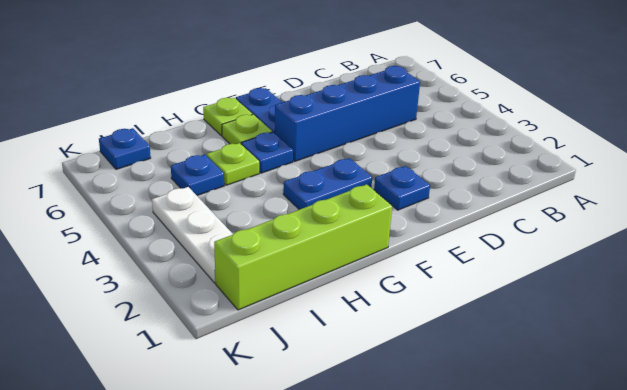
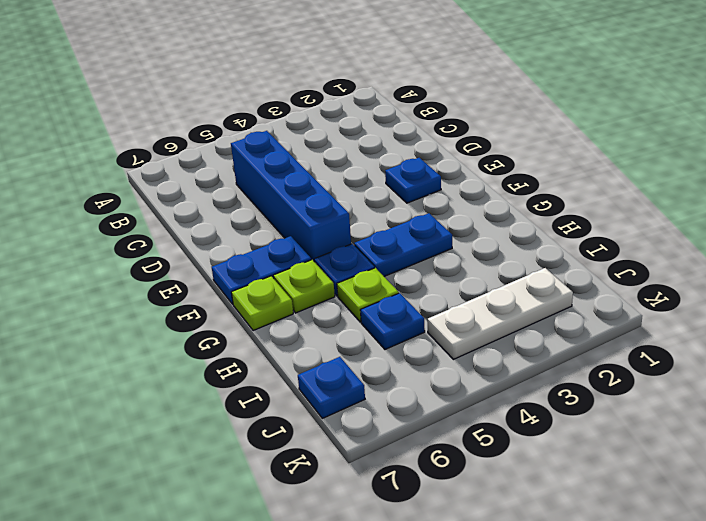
blue plate F3:G3 level 1 -> blue plate G3:G4 level 1
lime brick G1:J1 level 1 -> none

